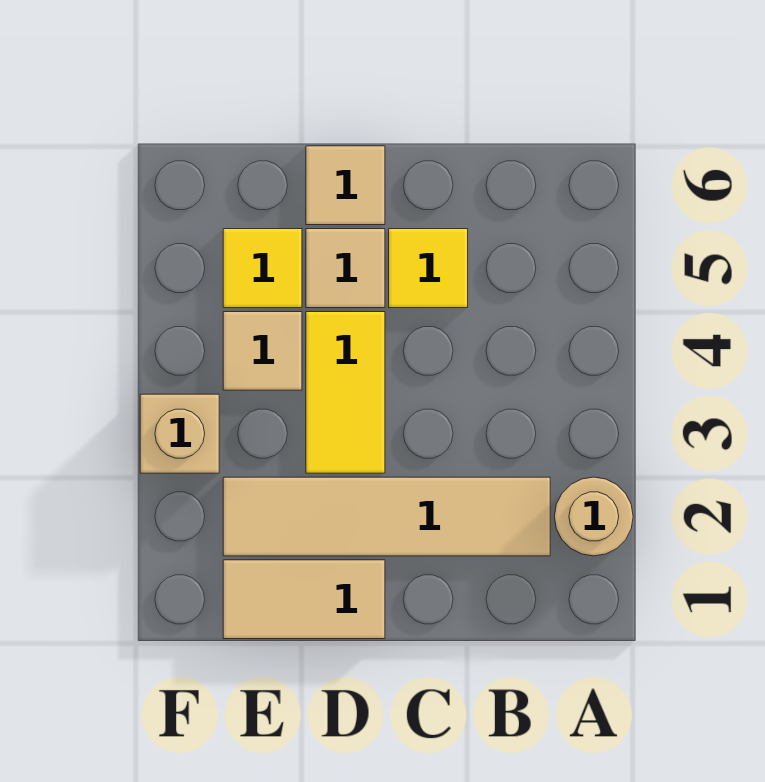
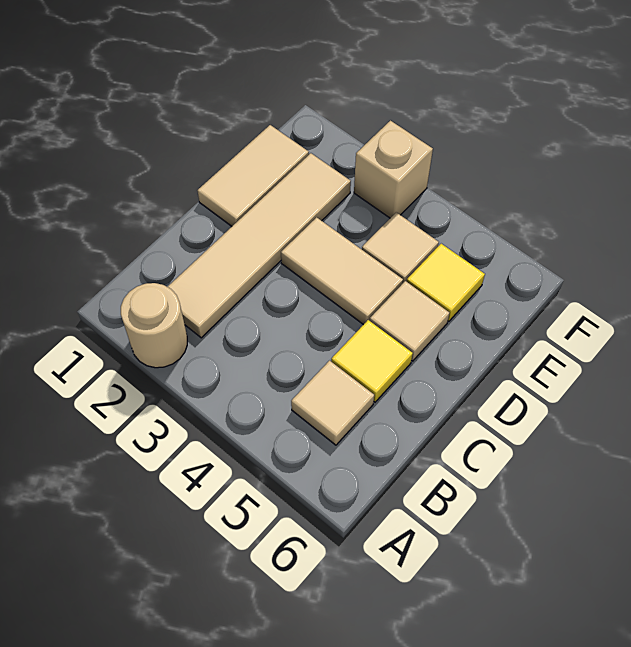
yellow tile D3:D4 level 1 -> tan tile D3:D4 level 1
tan tile D6 level 1 -> tan tile B5 level 1

